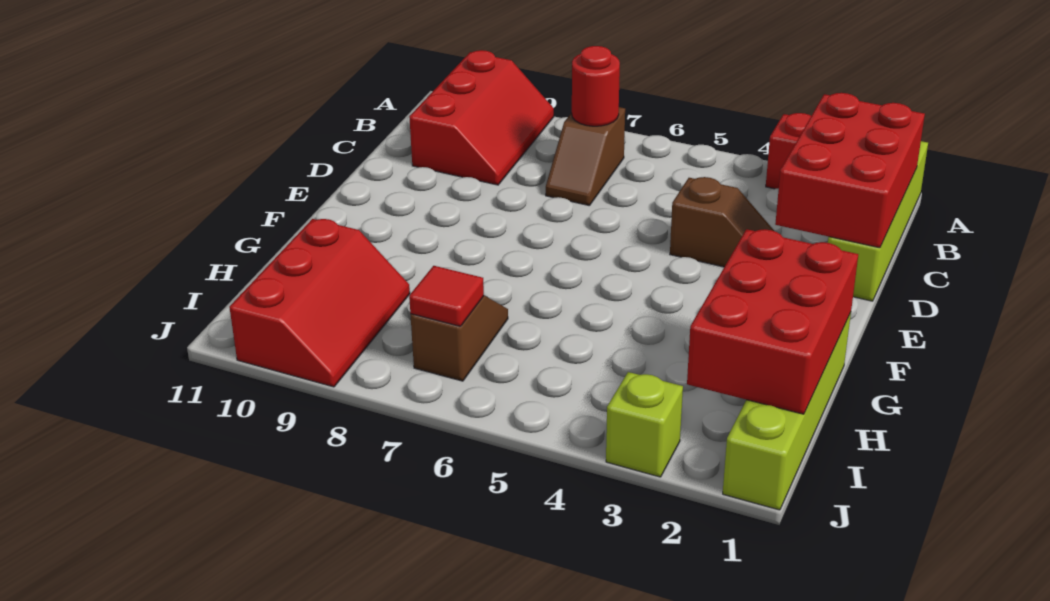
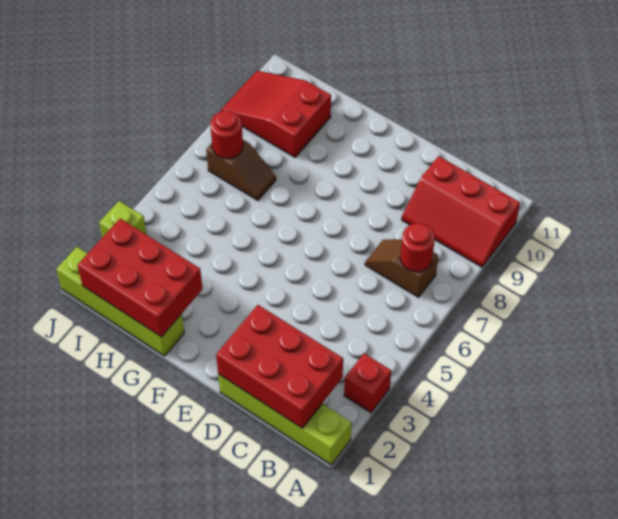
brown slope D3:D4 level 1 top 4 -> none
red slope H9:J10 level 1 top 10 -> red slope H9:J10 level 1 top H
red tile I7 level 2 -> red round brick I7 level 2

